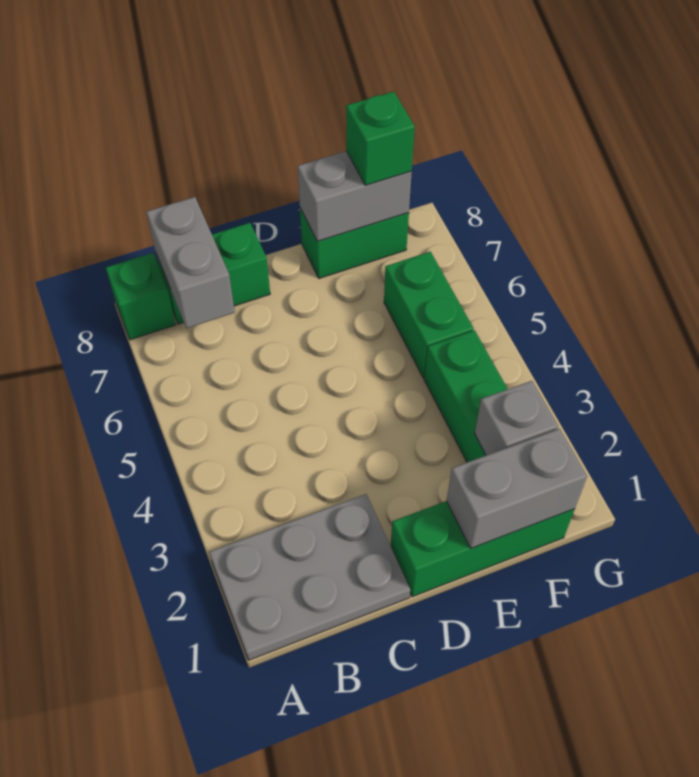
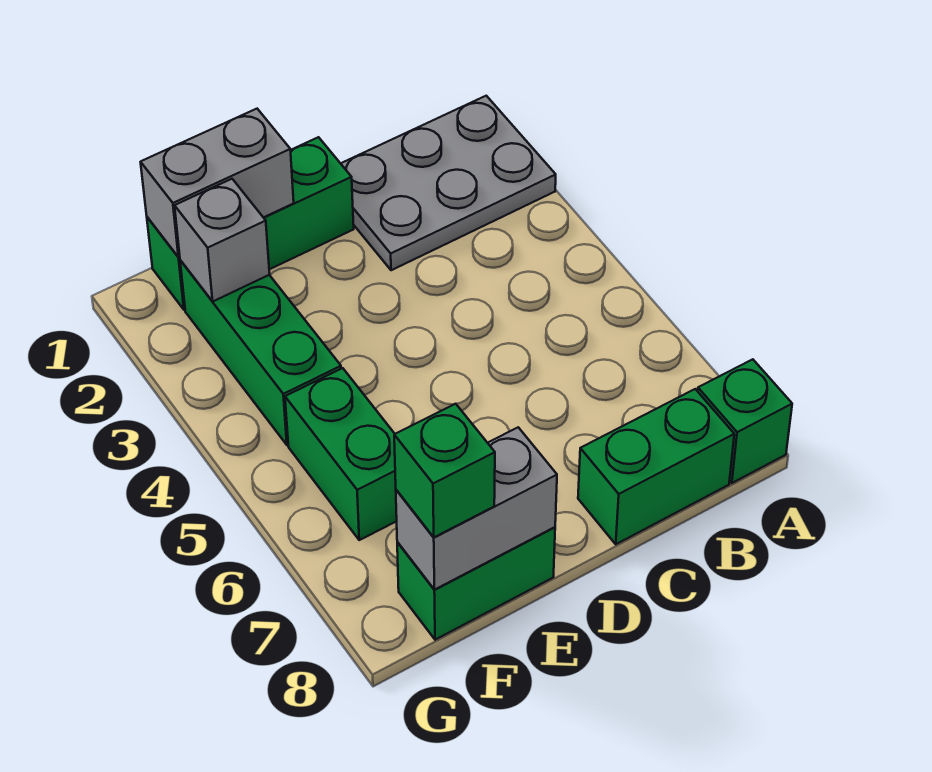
grey brick B7:B8 level 2 -> none

